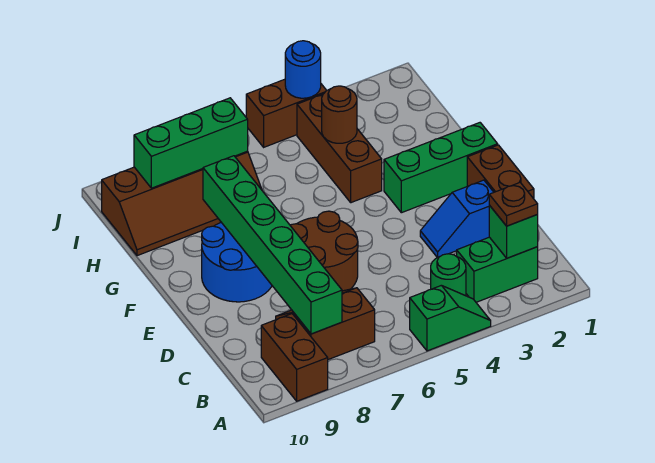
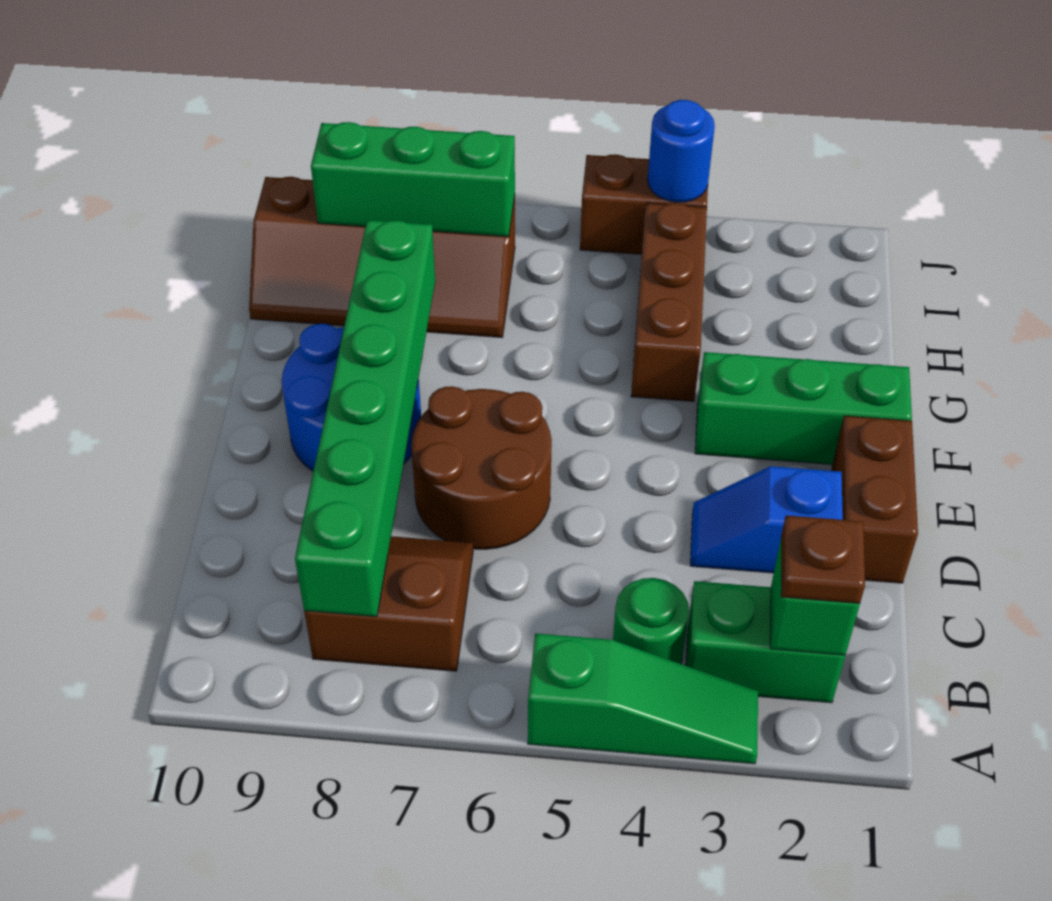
green slope A4:A5 level 1 top 5 -> green slope A3:A5 level 1 top 5
brown brick A9:B9 level 1 -> none
brown round brick H4 level 2 -> none

